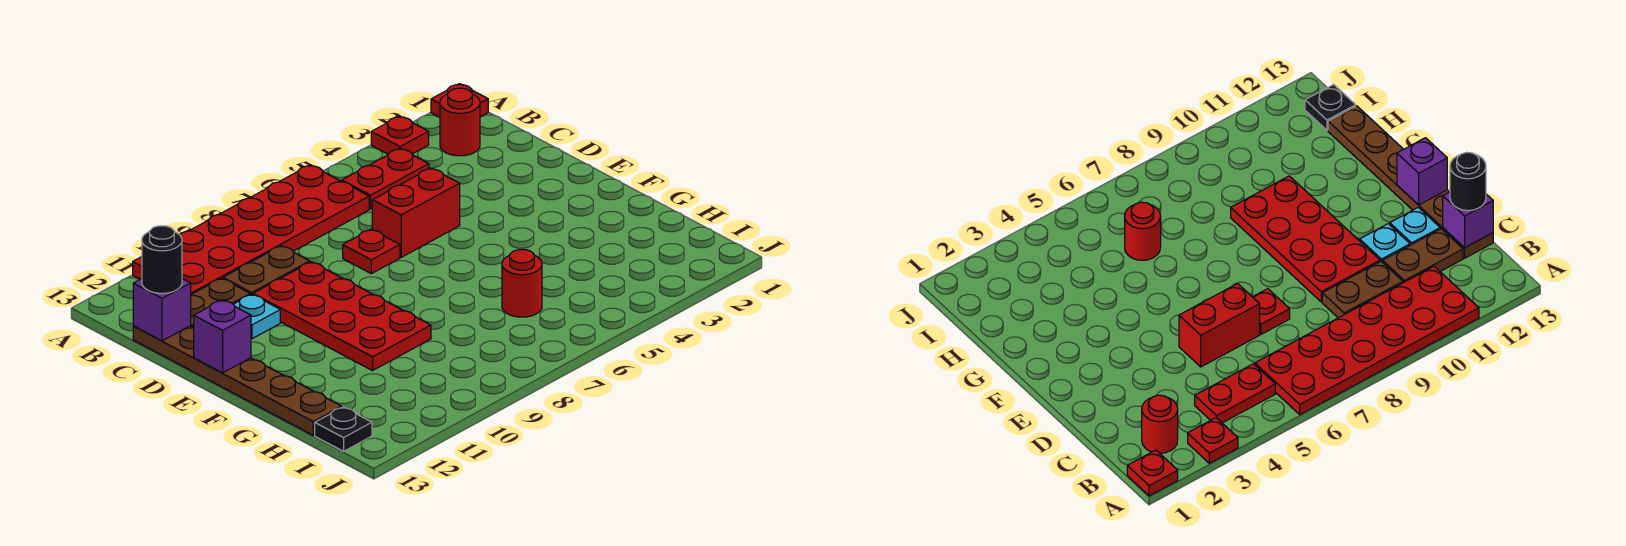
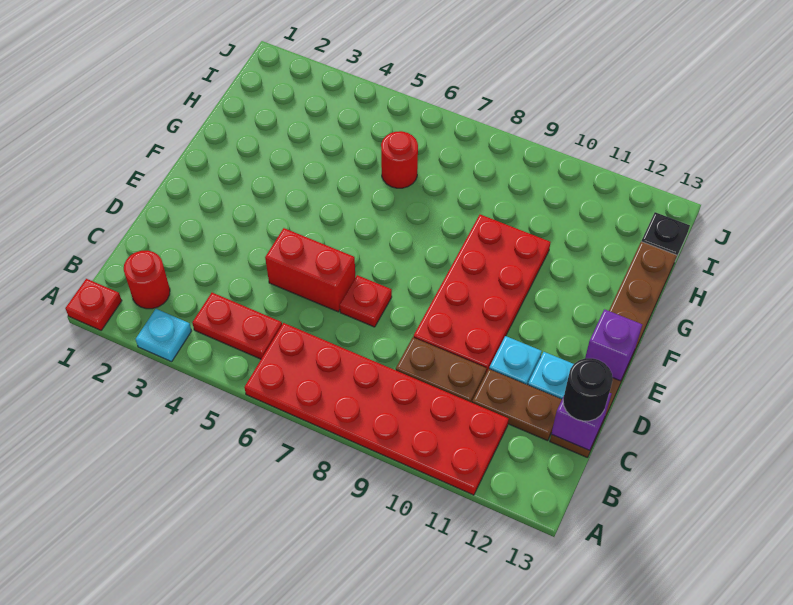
red plate A3 level 1 -> cyan plate A3 level 1

